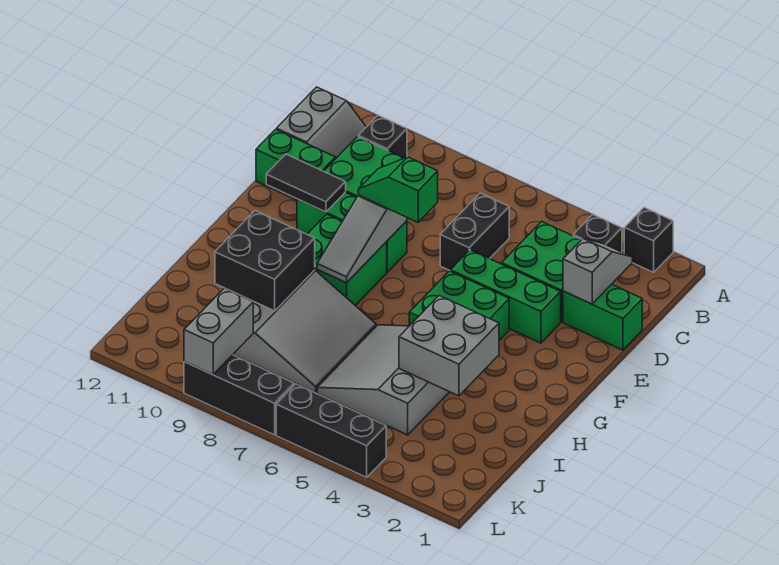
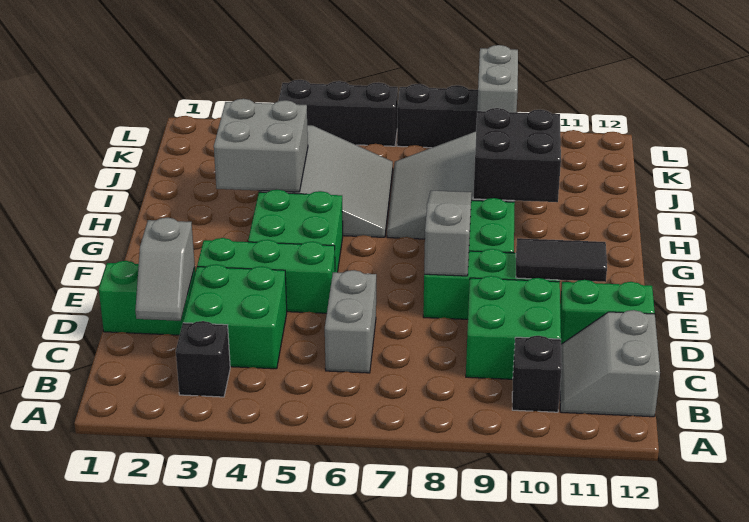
black brick A2 level 1 -> none
black brick C6:D6 level 1 -> grey brick C6:D6 level 1
green slope E7:E8 level 3 top 7 -> none

